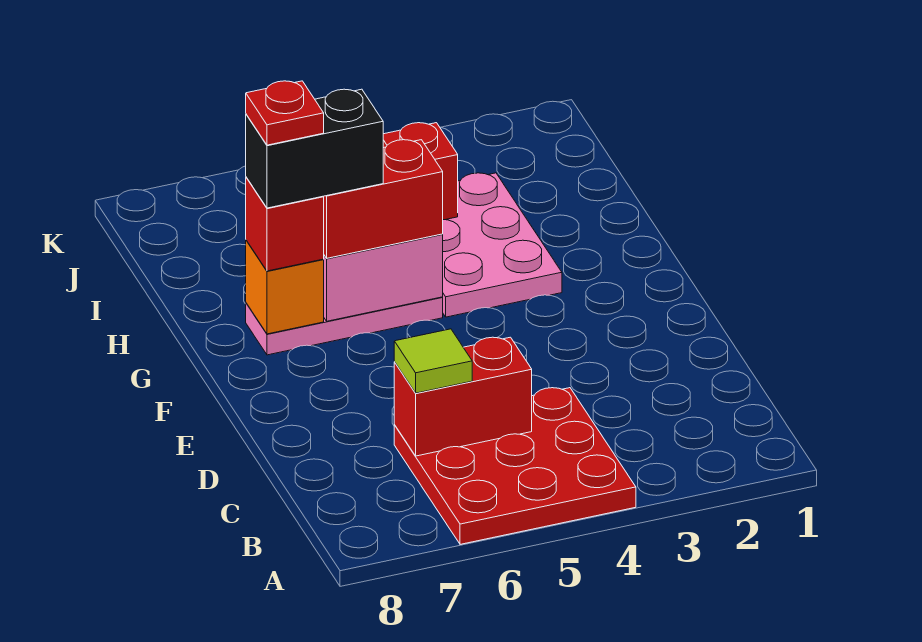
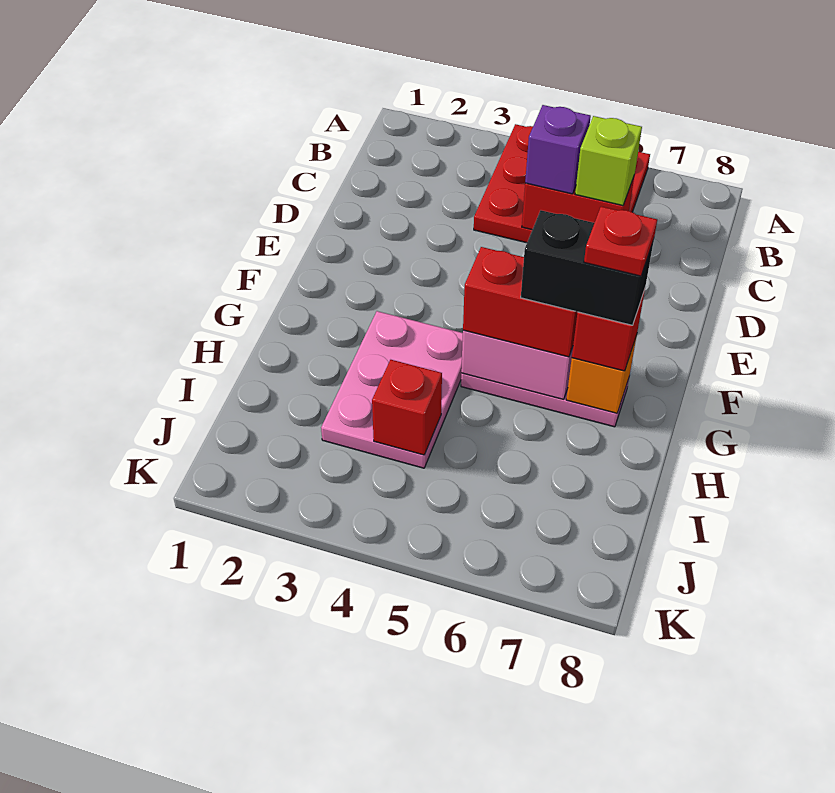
none -> purple brick C5 level 3
lime tile C6 level 3 -> lime brick C6 level 3

